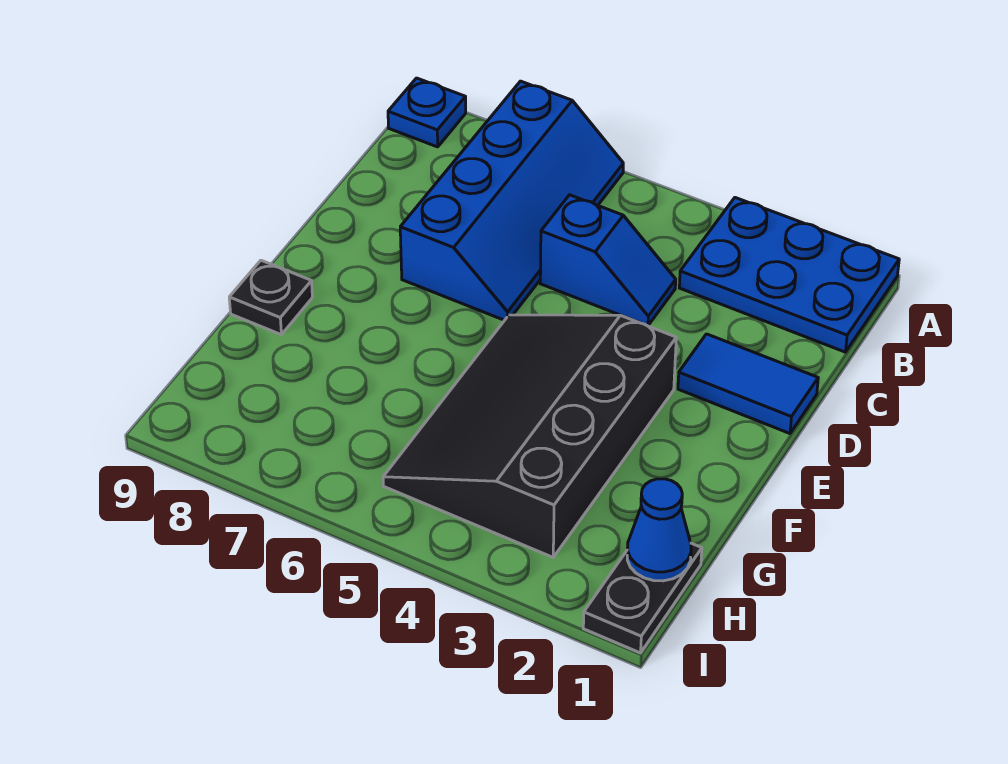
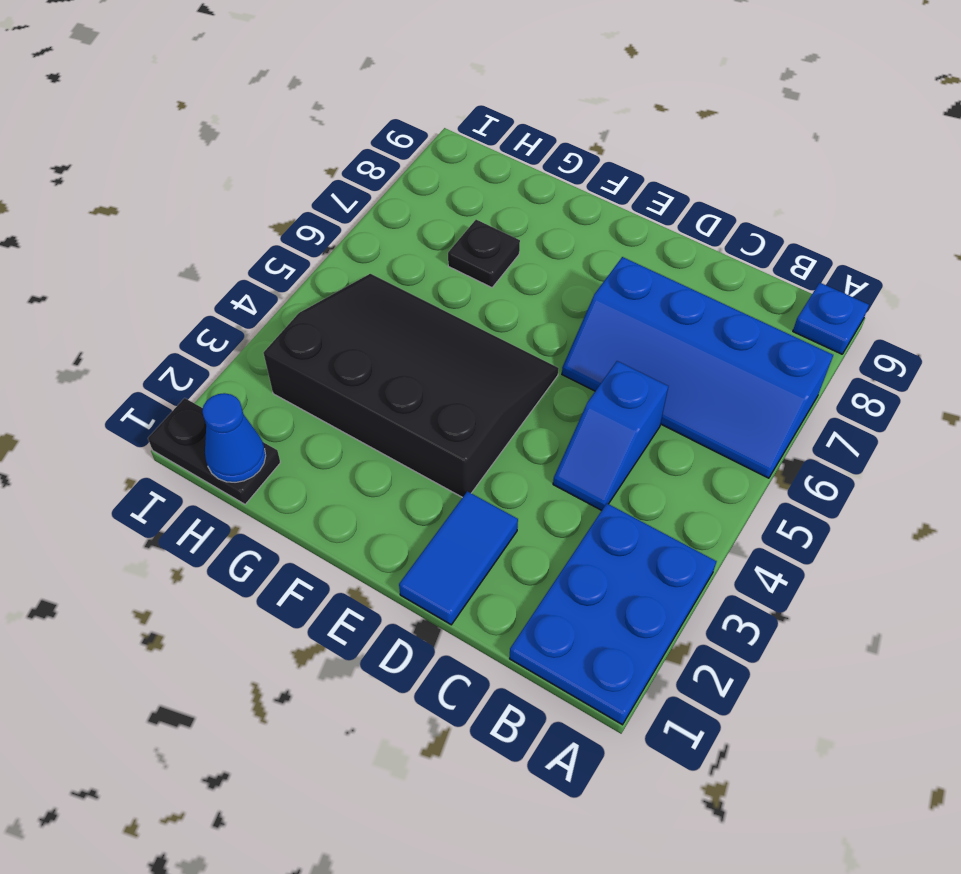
black plate F9 level 1 -> black plate G7 level 1

